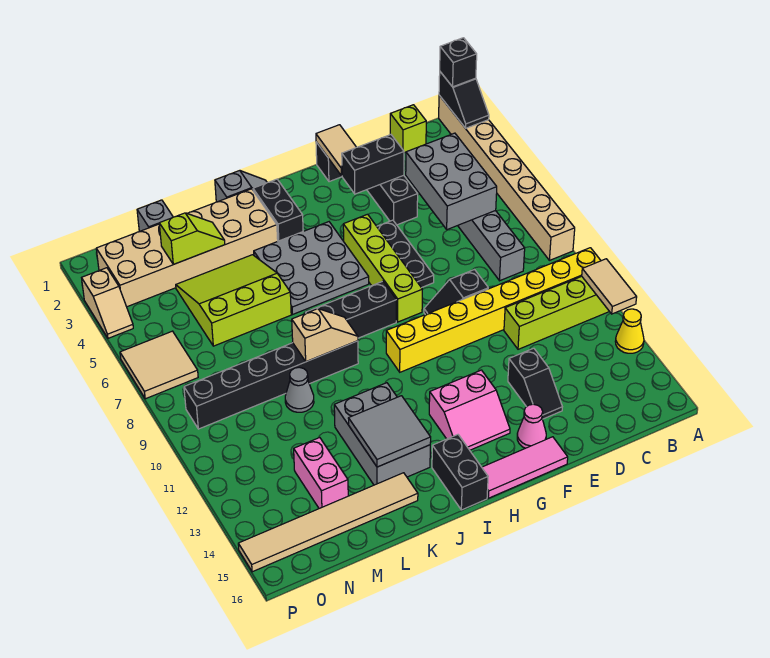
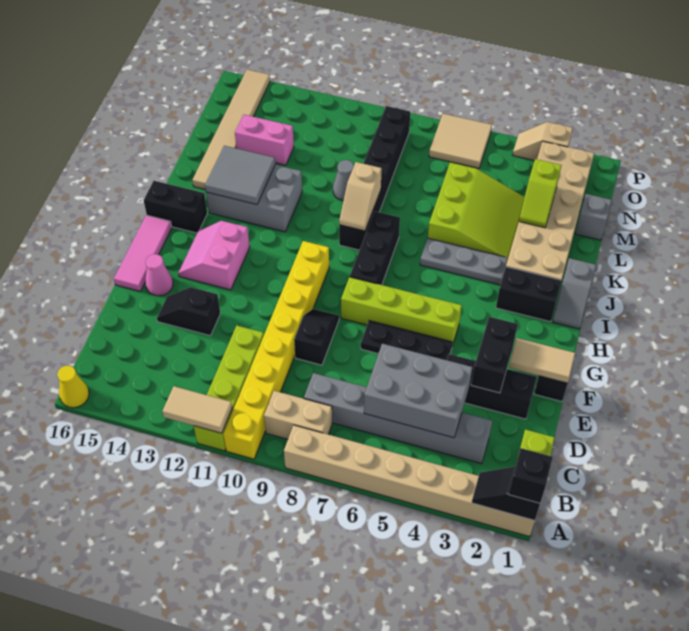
yellow cone A13 level 1 -> yellow cone A16 level 1
none -> tan brick B8:B9 level 1
grey plate H4:J6 level 1 -> grey plate J4:J6 level 1

